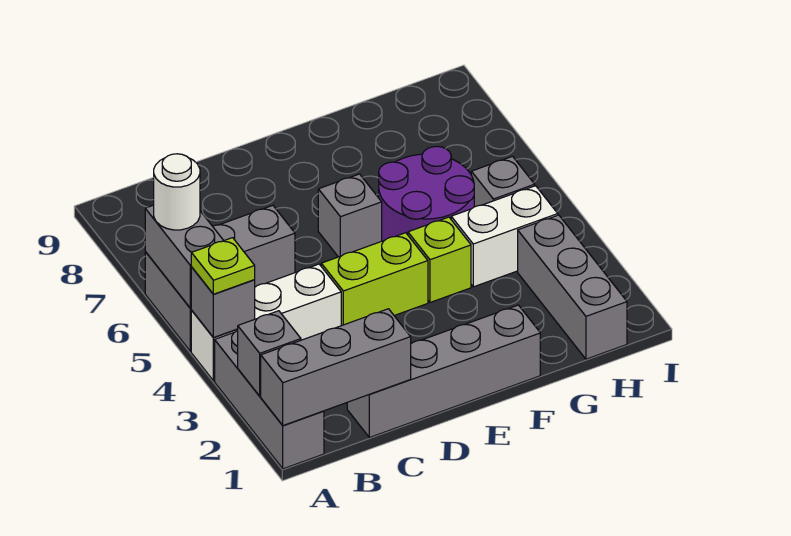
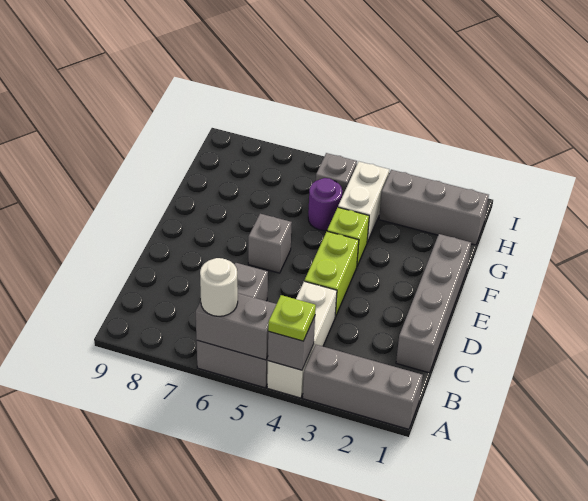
grey brick A1:C1 level 2 -> none
grey brick A2 level 2 -> none
purple round brick F5:G6 level 1 -> purple round brick G5 level 1

